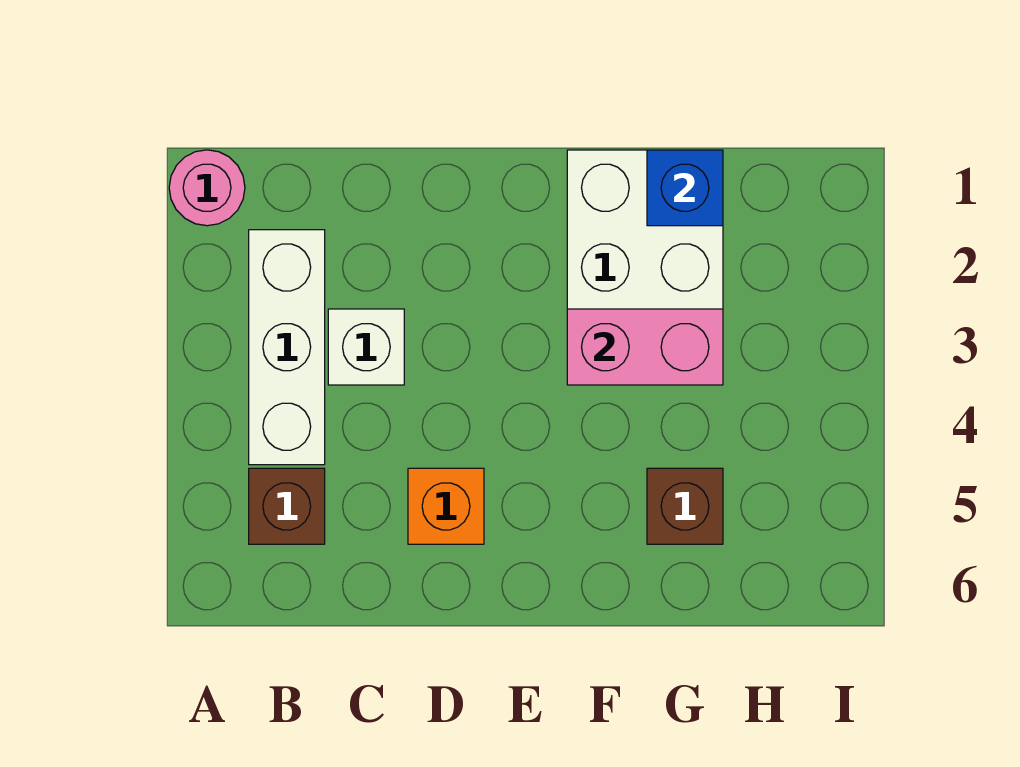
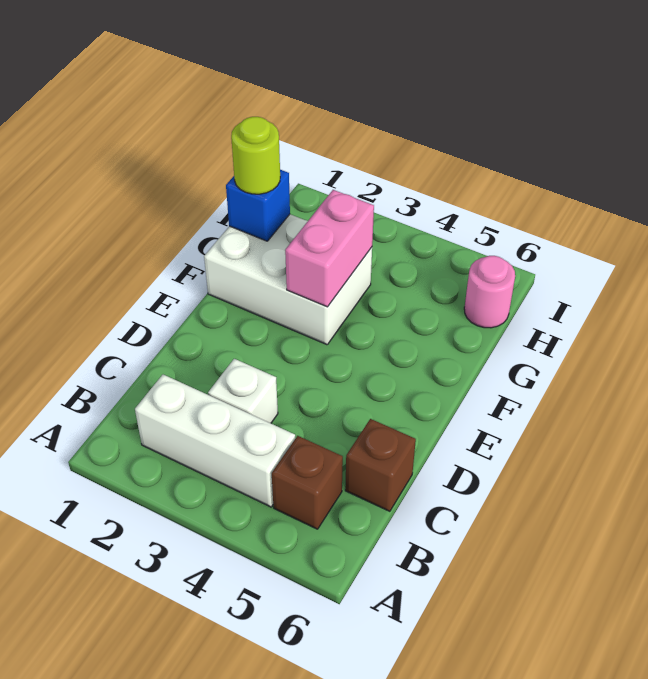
pink round brick A1 level 1 -> pink round brick H6 level 1
orange brick D5 level 1 -> none
none -> lime round brick G1 level 3
brown brick G5 level 1 -> brown brick C6 level 1

